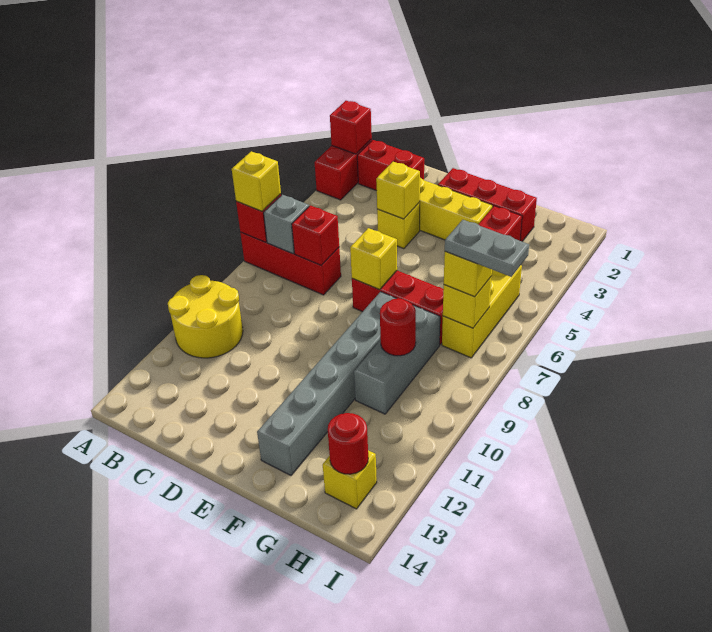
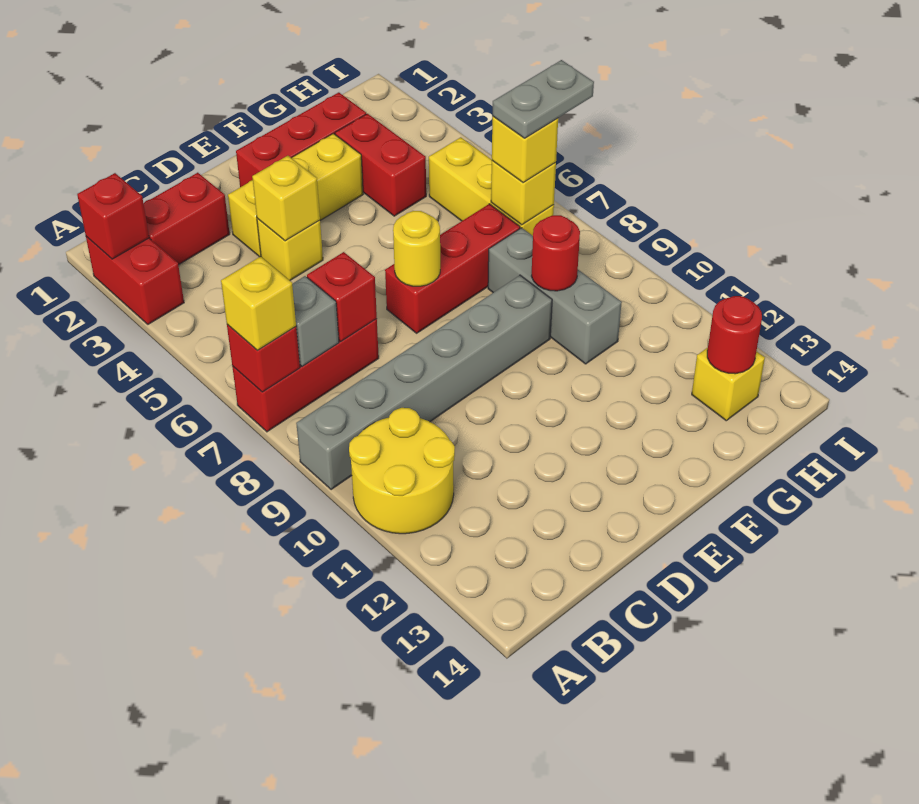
yellow brick E7 level 2 -> yellow round brick E7 level 2
grey brick F8:F13 level 1 -> grey brick A9:F9 level 1

